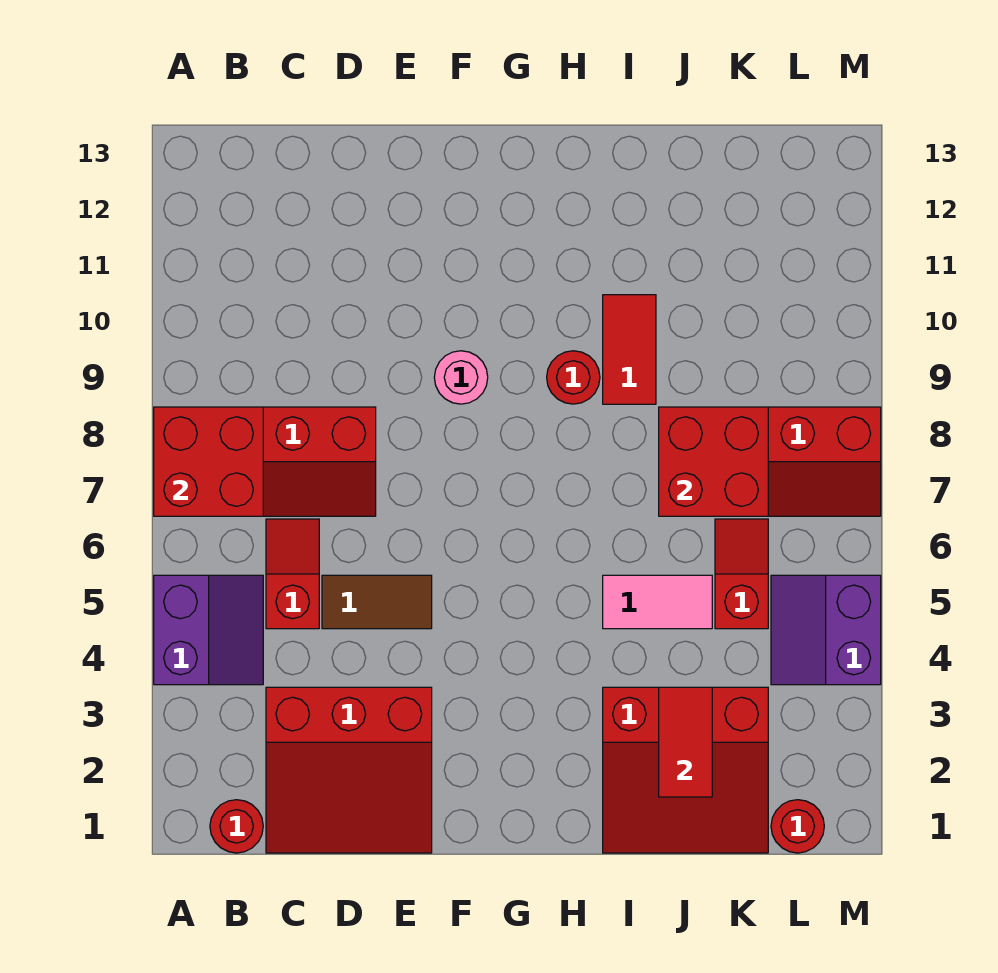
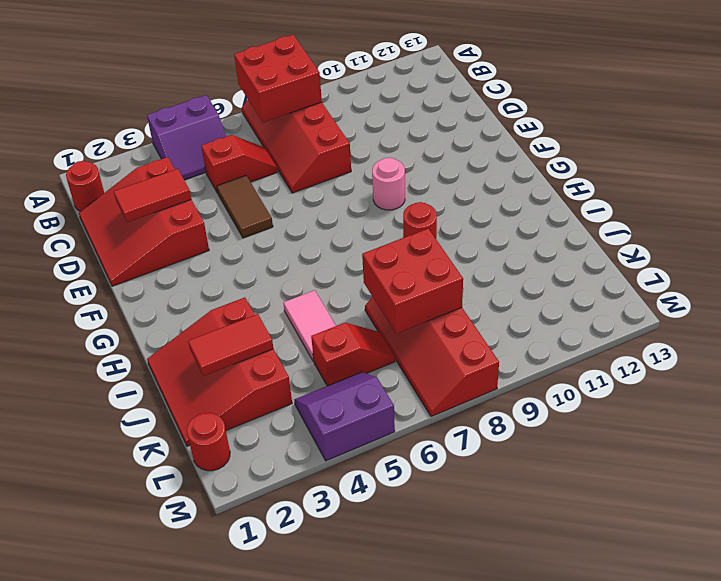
red tile I9:I10 level 1 -> red tile D2:D3 level 2

